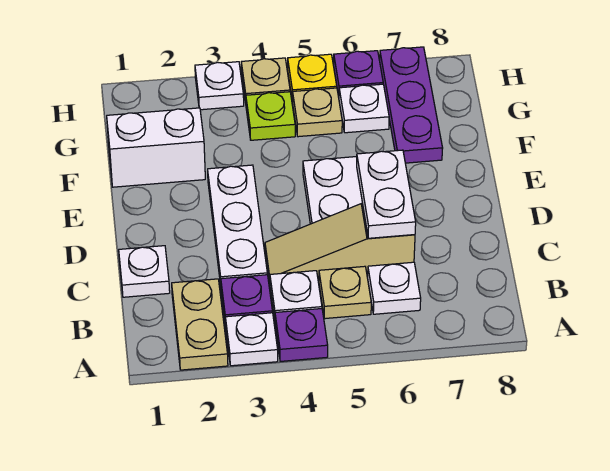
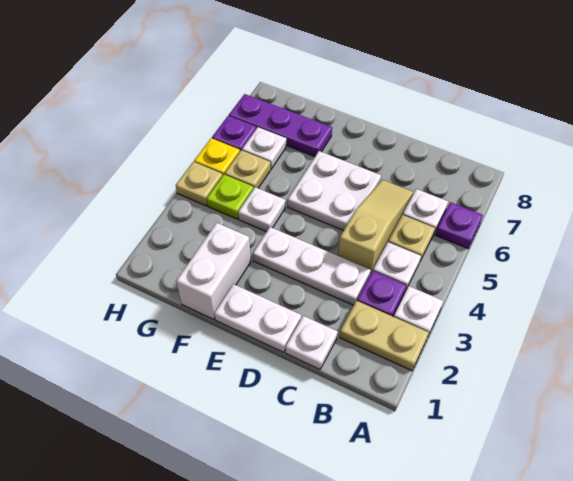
purple plate A4 level 1 -> purple plate A6 level 1
tan slope C4:C6 level 1 top 6 -> tan slope C4:C6 level 1 top 4
white plate C6:D6 level 2 -> white plate D1:E1 level 1
white plate H3 level 1 -> white plate F4 level 1

